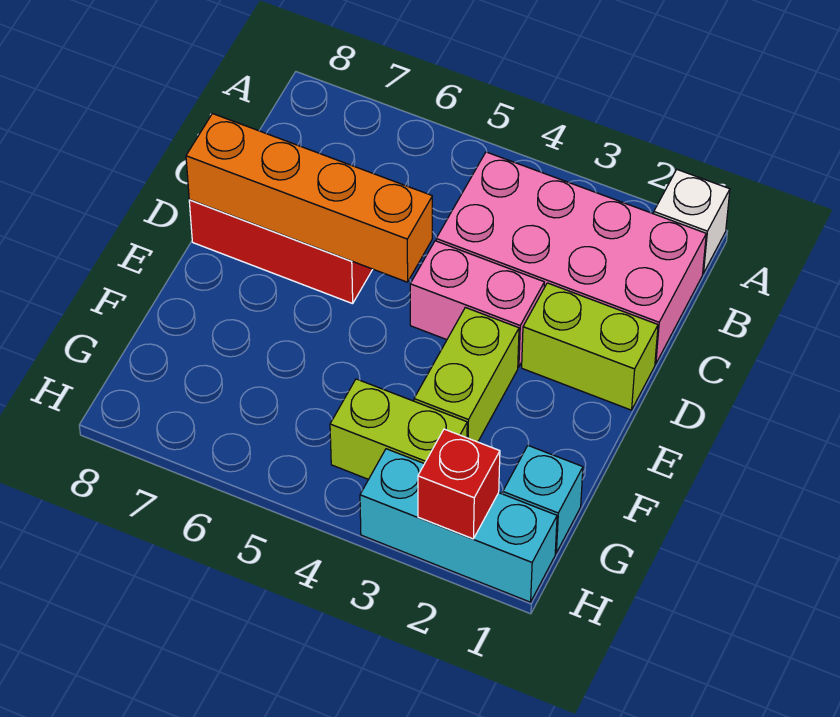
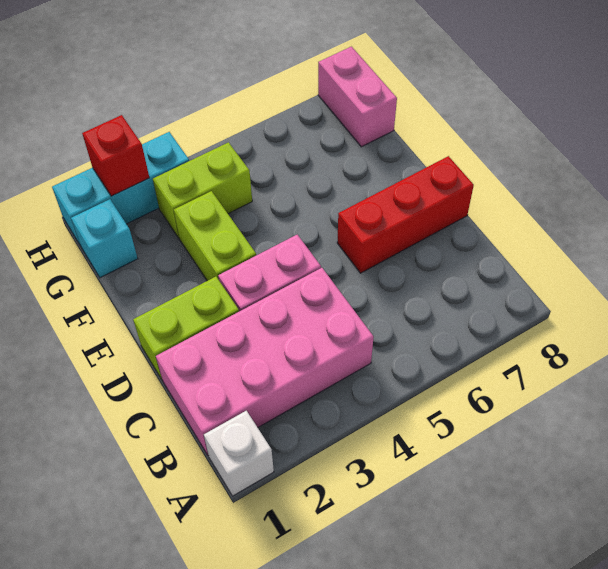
orange brick D5:D8 level 2 -> none
none -> pink brick G8:H8 level 1

